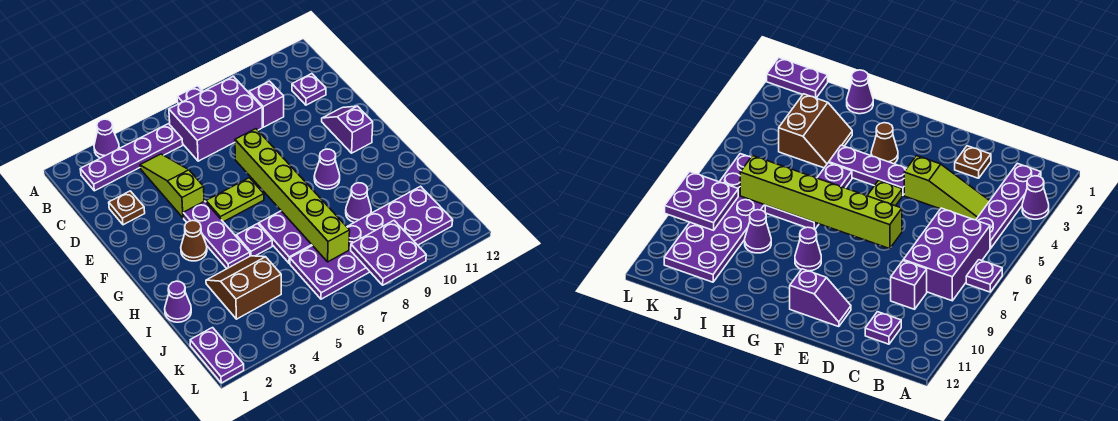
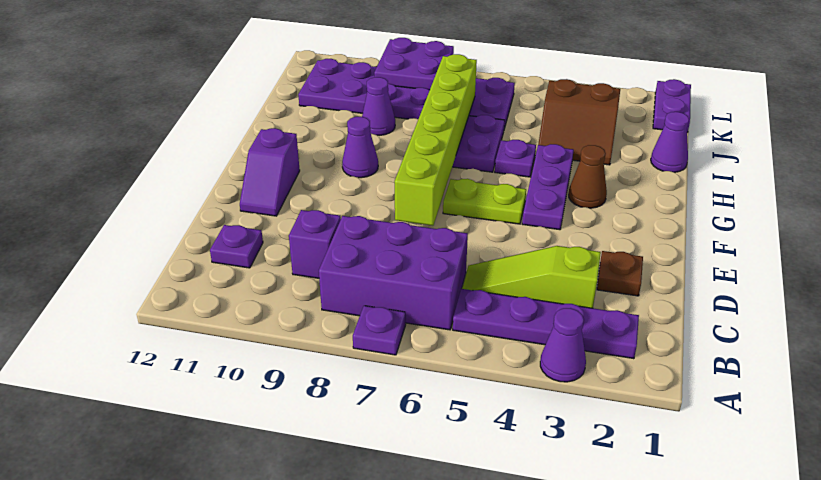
lime slope C4:E4 level 1 top E -> lime slope C3:C5 level 1 top 3

